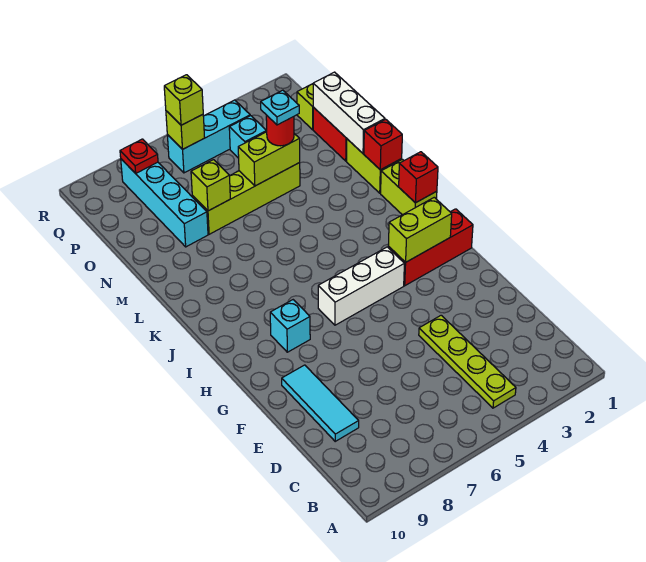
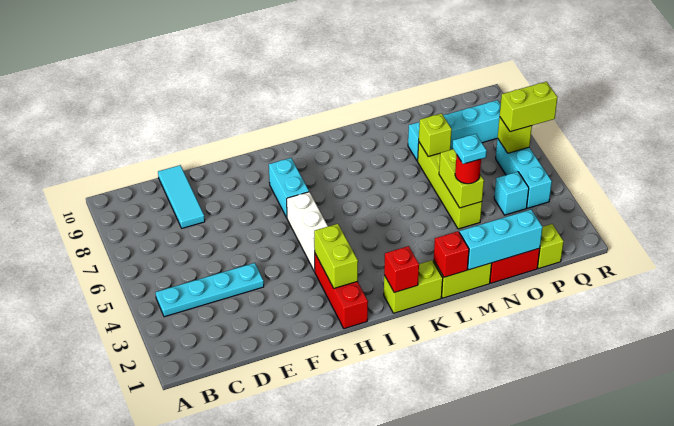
lime plate B4:E4 level 1 -> cyan plate B4:E4 level 1
cyan tile D9:F9 level 1 -> cyan tile D8:D10 level 1
cyan brick H8 level 1 -> cyan brick H7:H8 level 1
white brick M1:O1 level 2 -> cyan brick M1:O1 level 2
lime brick Q6 level 3 -> lime brick Q6:R6 level 3
red plate Q8 level 2 -> none

